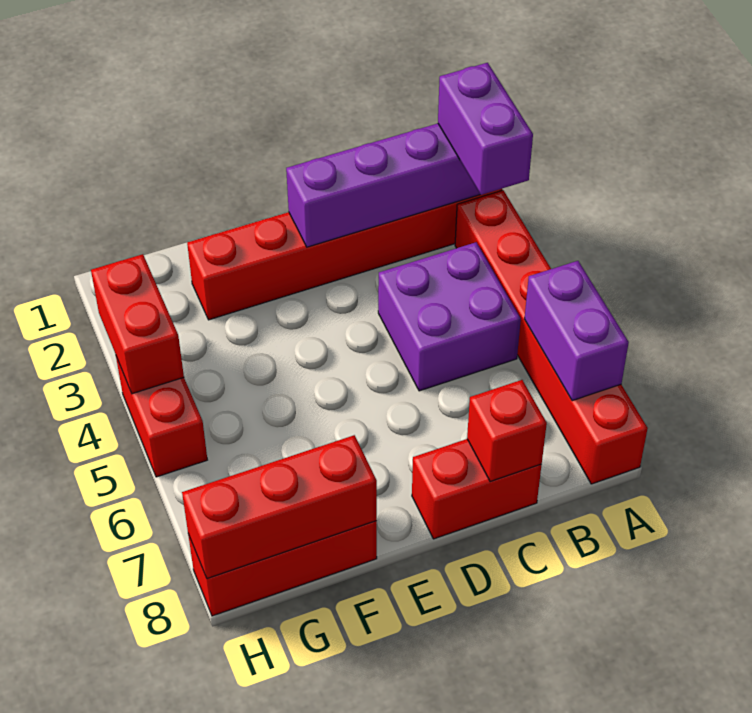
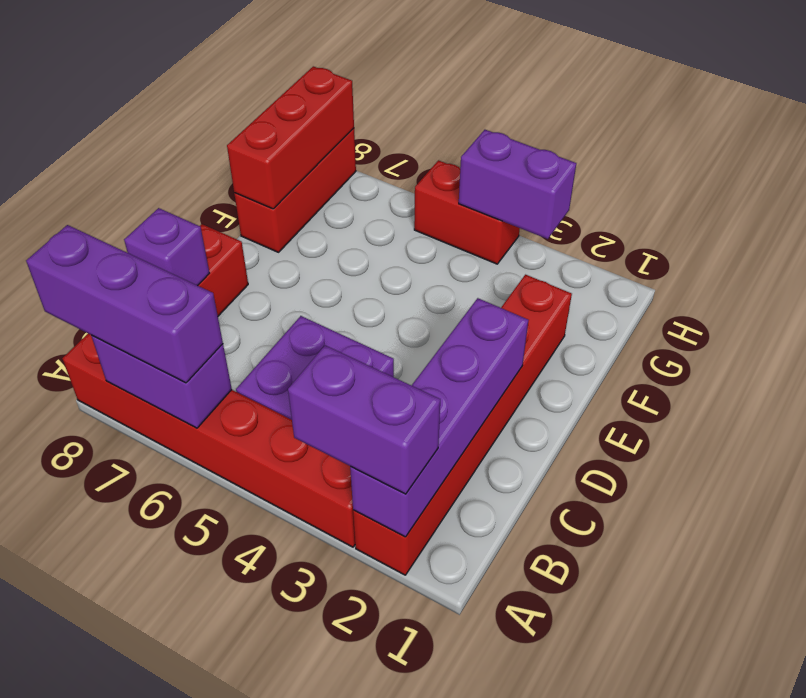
none -> purple brick A6:A8 level 3
red brick C8 level 2 -> purple brick C8 level 2
red brick H3:H4 level 2 -> purple brick H3:H4 level 2

